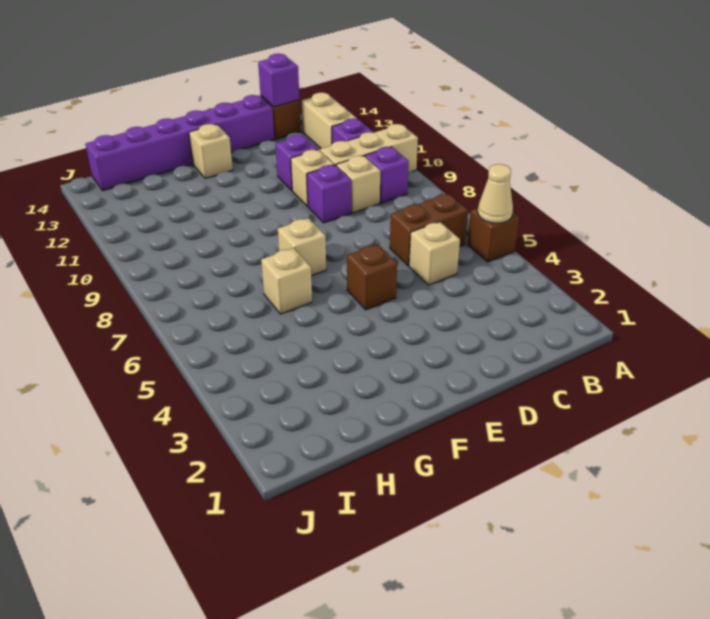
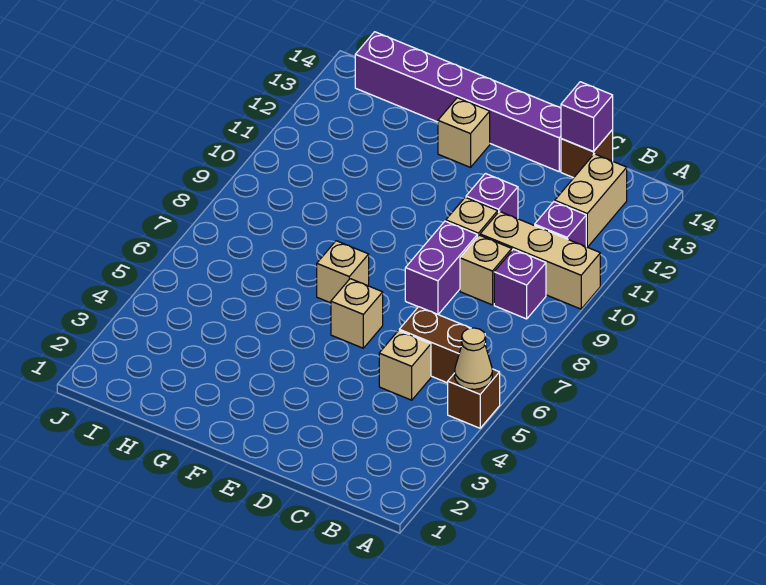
purple brick D9 level 1 -> purple brick D8:D9 level 1
brown brick E5 level 1 -> none
tan brick G6 level 1 -> tan brick E6 level 1

